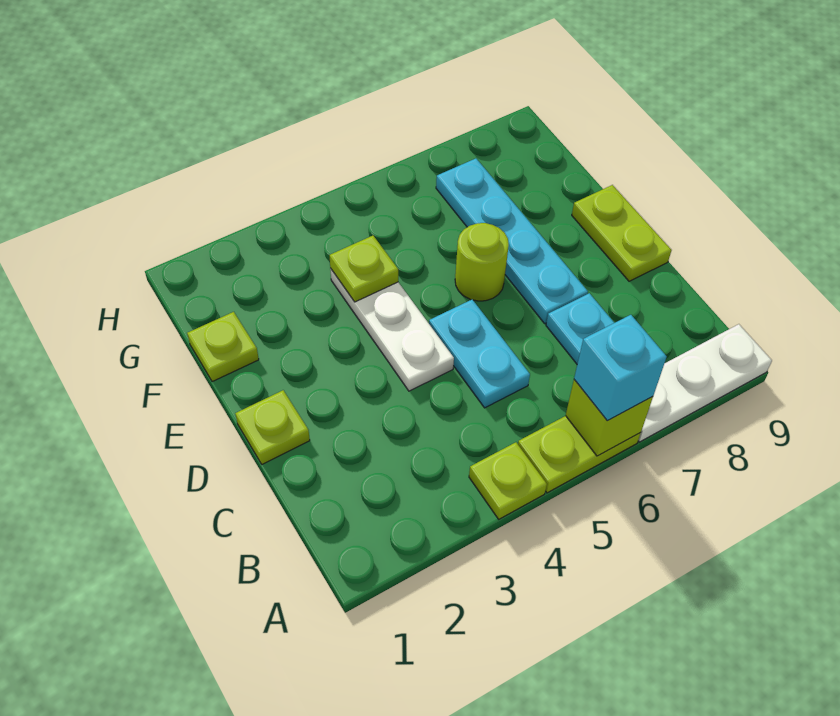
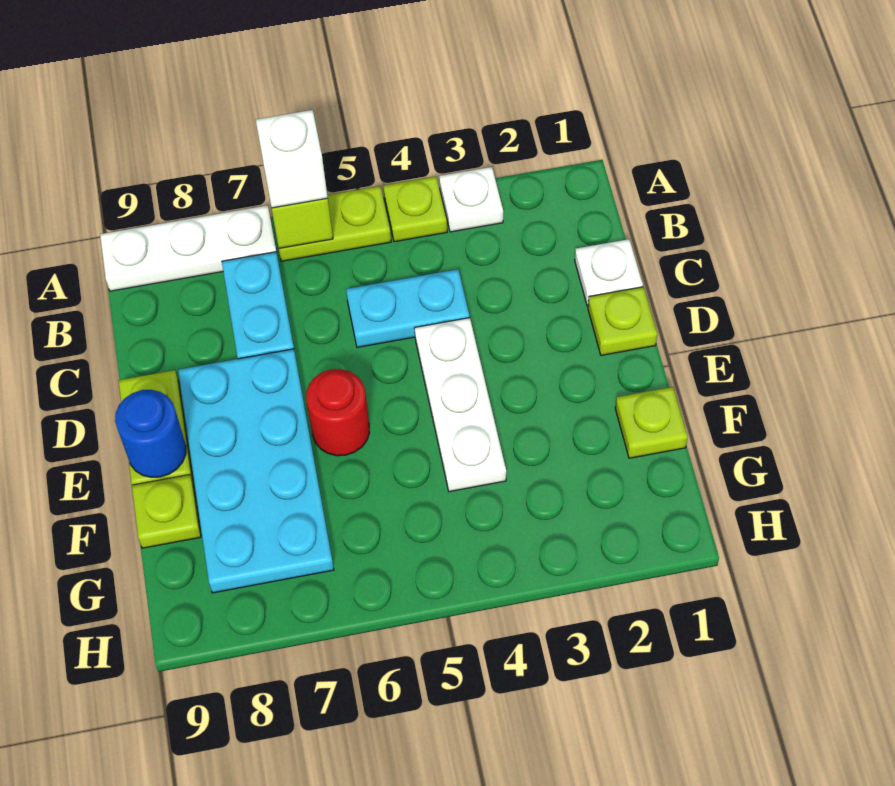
none -> white plate A3 level 1
cyan brick A6 level 3 -> white brick A6 level 3
none -> white plate C1 level 1
cyan plate C5:D5 level 1 -> cyan plate C4:C5 level 1
cyan plate D7:G7 level 1 -> cyan plate D7:G8 level 1
lime round brick E6 level 1 -> red round brick E6 level 1
none -> blue round brick E9 level 2
lime plate F4 level 2 -> lime plate F9 level 1

